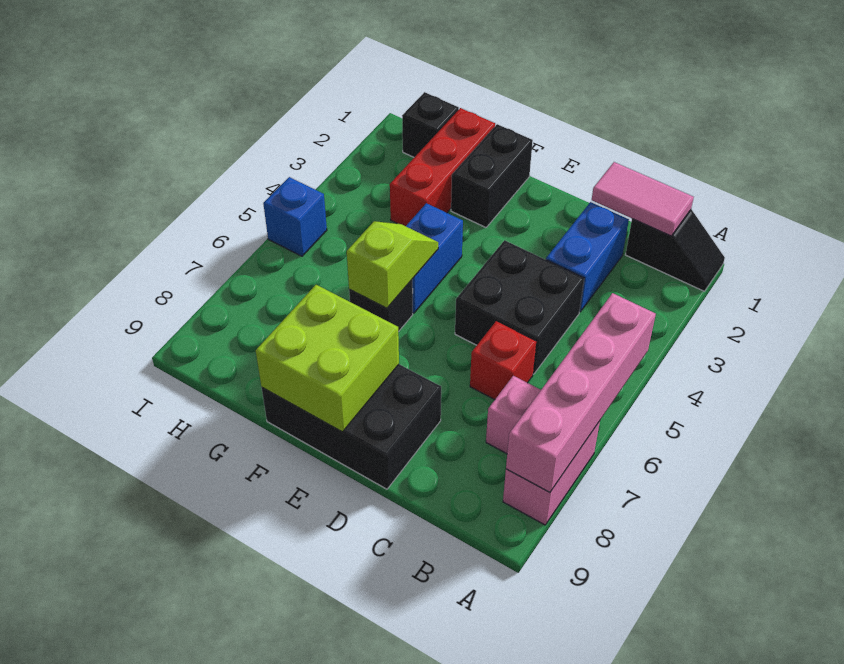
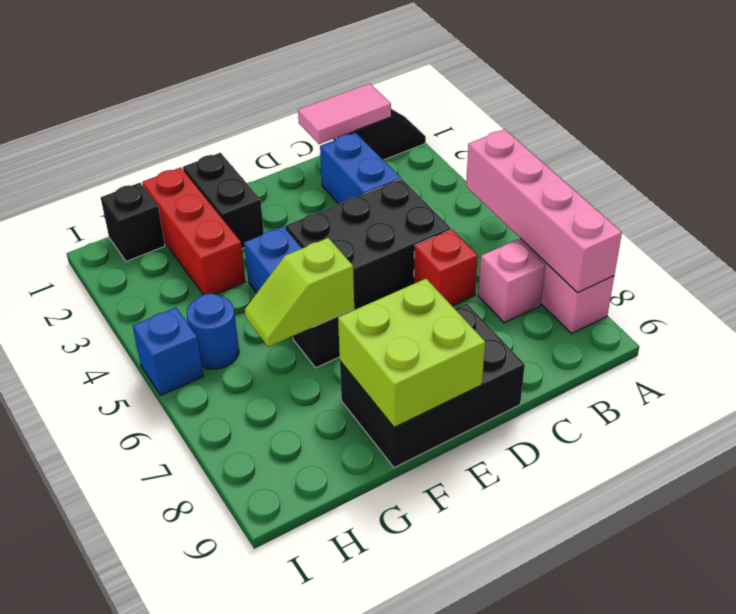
black brick C4:D5 level 1 -> black brick C4:E5 level 1
lime slope F5:F6 level 2 top 6 -> lime slope F6:G6 level 2 top F
none -> blue round brick H5 level 1

